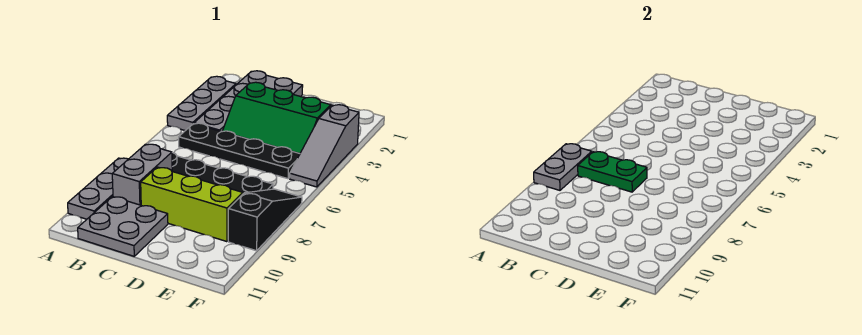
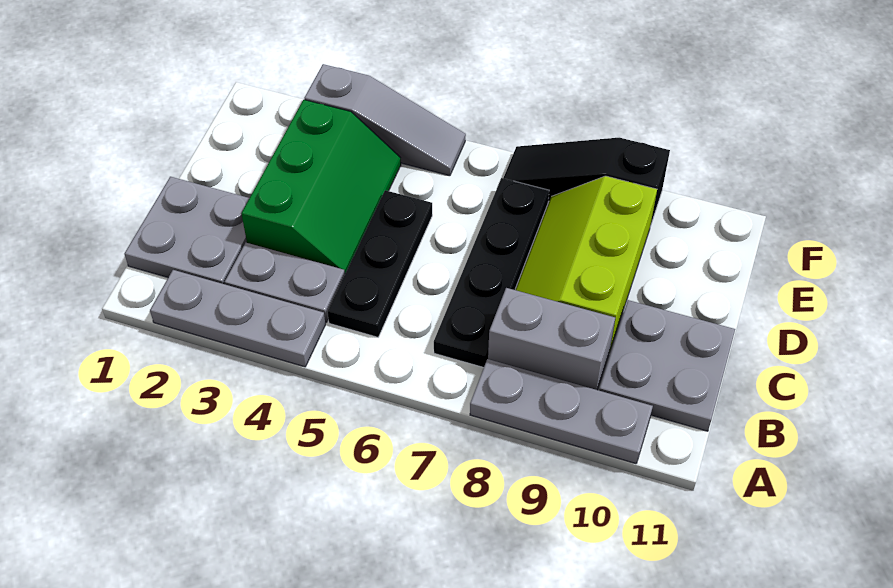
grey plate A7:A8 level 2 -> none
black plate B5:E5 level 1 -> black plate B5:D5 level 1
green plate B7:C7 level 2 -> none

